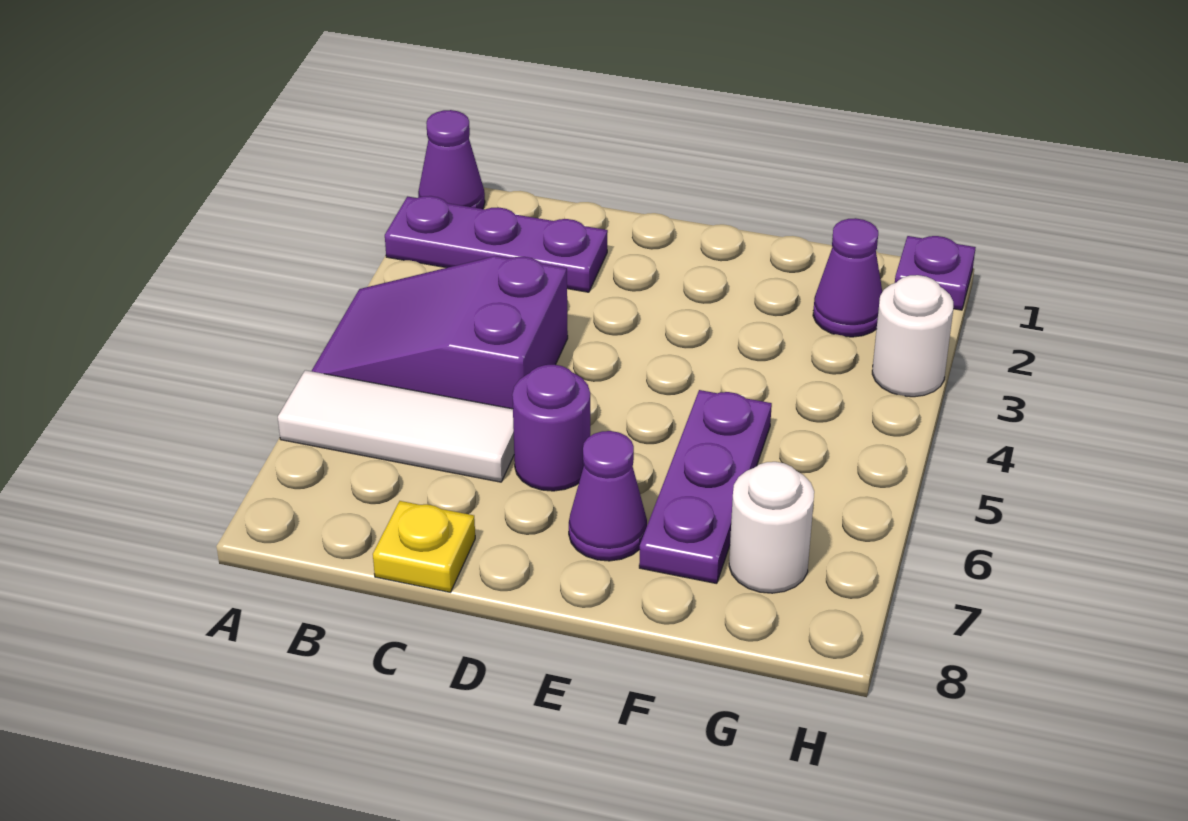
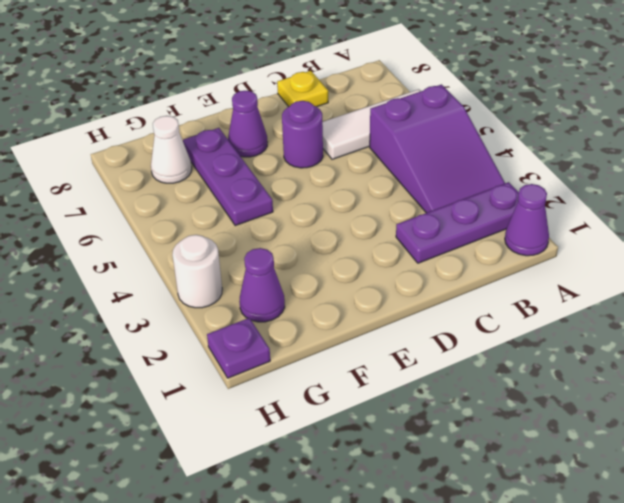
purple slope A4:C5 level 1 top C -> purple slope A3:B5 level 1 top 5
white round brick G7 level 1 -> white cone G7 level 1

